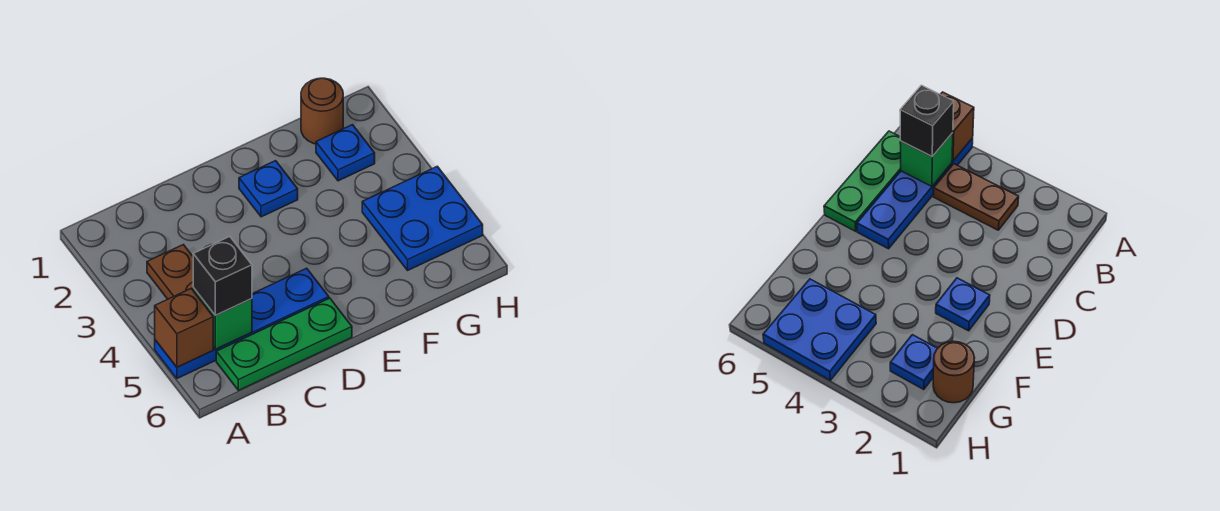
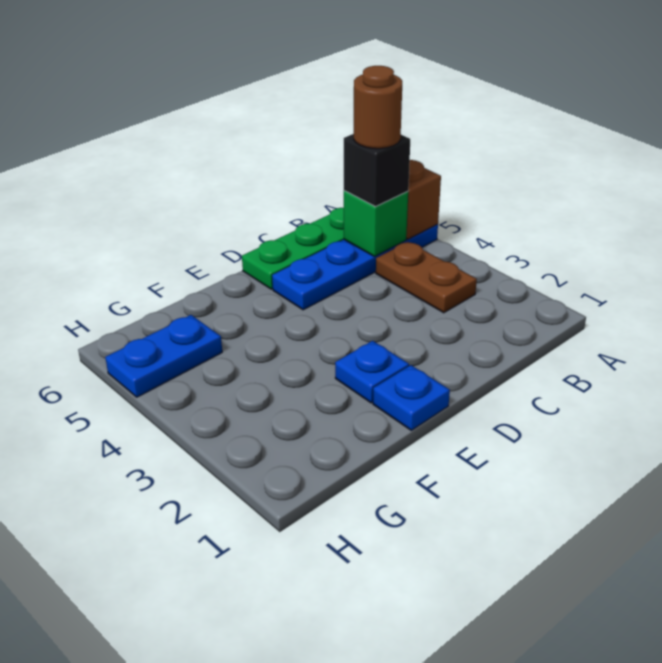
brown round brick G1 level 1 -> brown round brick B5 level 4
blue plate G2 level 1 -> blue plate E1 level 1
blue plate G4:H5 level 1 -> blue plate G5:H5 level 1

